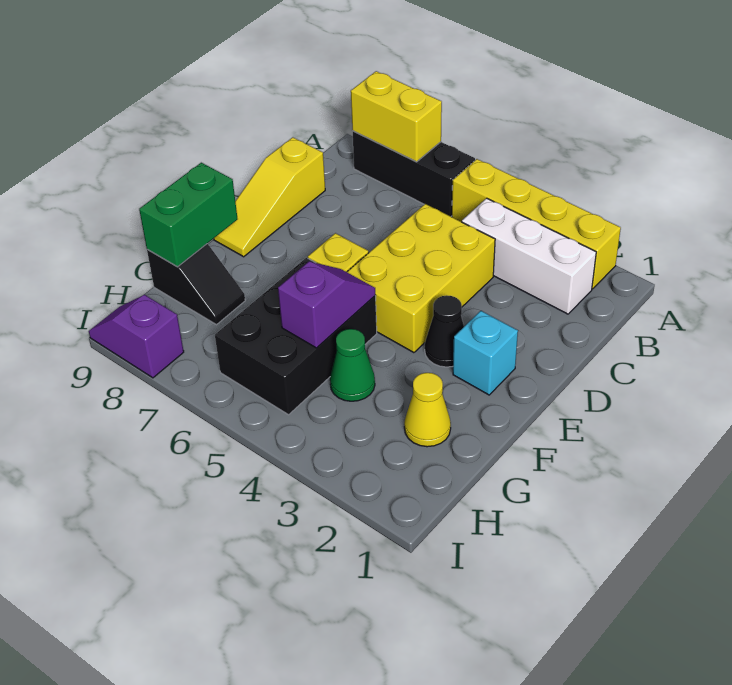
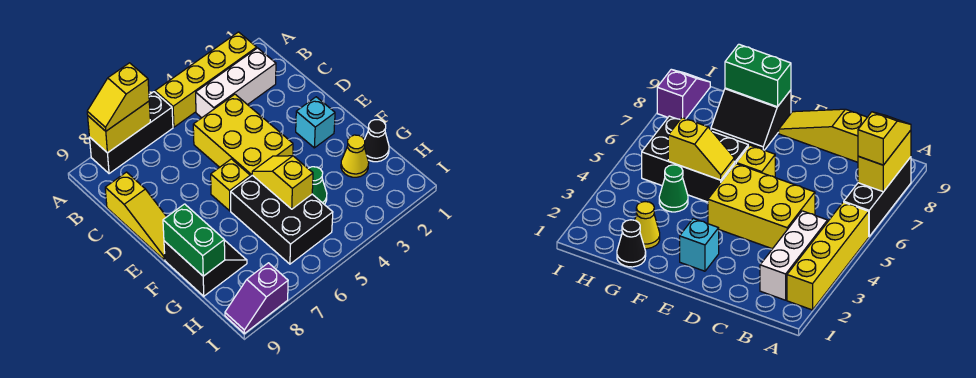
none -> yellow slope A7:A8 level 3 top 7
black cone E3 level 1 -> black cone G1 level 1
purple slope F5:G5 level 2 top G -> yellow slope F5:G5 level 2 top G
black slope G8:G9 level 1 top 9 -> black slope F8:G9 level 1 top 9

